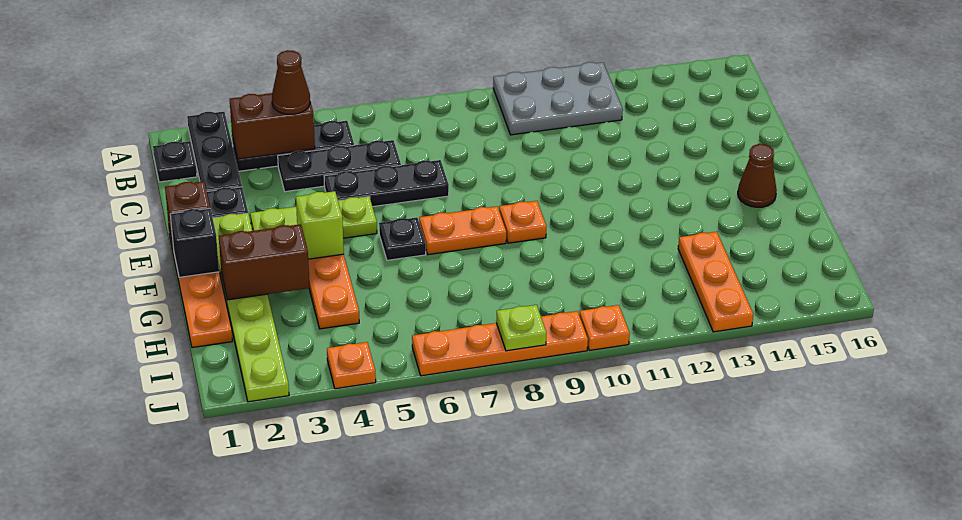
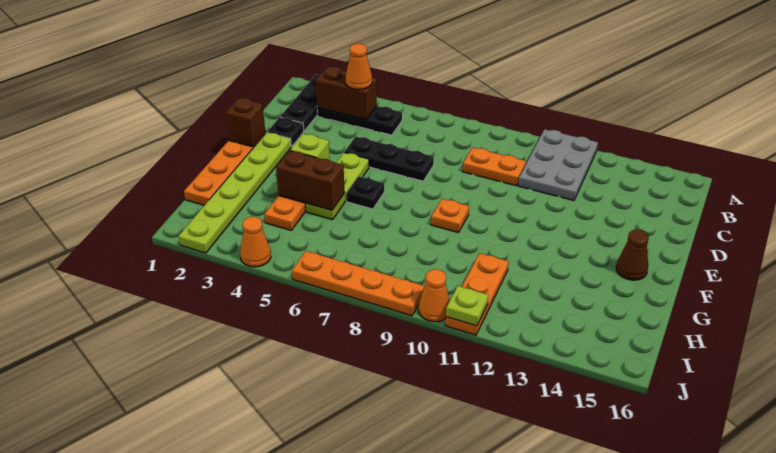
grey plate A10:B12 level 1 -> grey plate A11:C12 level 1
black plate B1 level 1 -> none
brown cone B4 level 3 -> orange cone B4 level 3
black plate C4:C6 level 1 -> none
lime plate E3:E5 level 1 -> lime plate E5:G5 level 1
black brick F1 level 2 -> none
orange plate F7:F8 level 1 -> orange plate C9:C10 level 1
brown brick G2:G3 level 2 -> brown brick G4:G5 level 2
orange plate H13:J13 level 1 -> orange plate H11:J11 level 1
orange plate J4 level 1 -> orange cone J4 level 1
lime plate J8 level 2 -> lime plate J11 level 2
orange plate J10 level 1 -> orange cone J10 level 1

